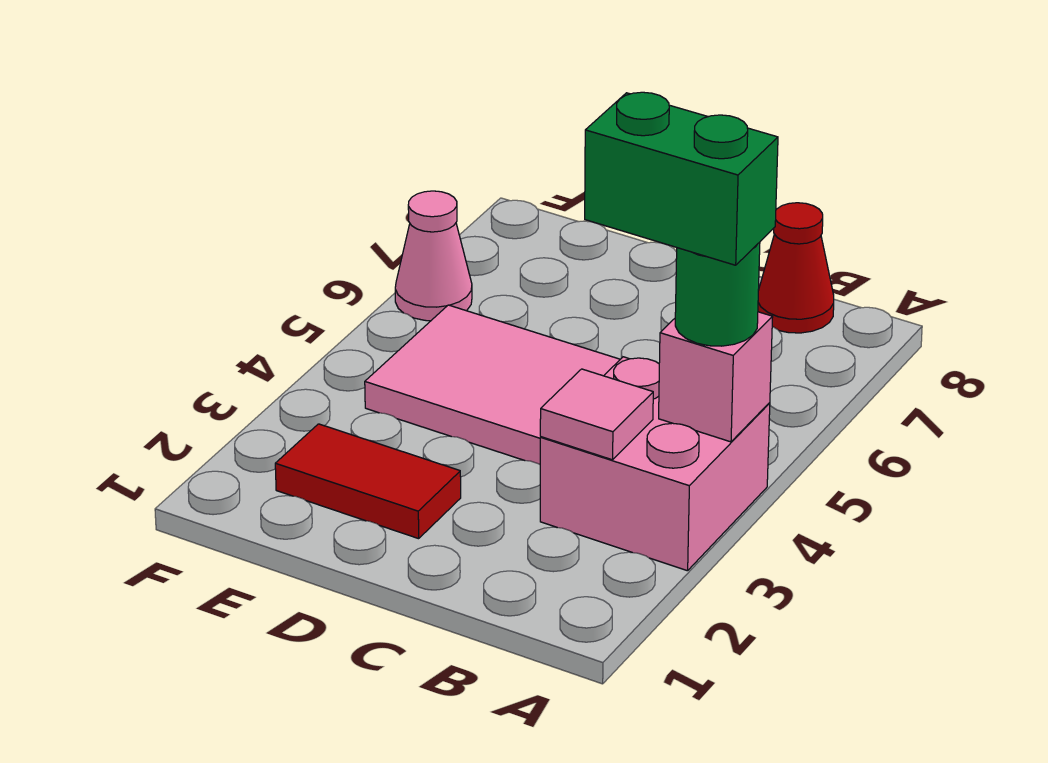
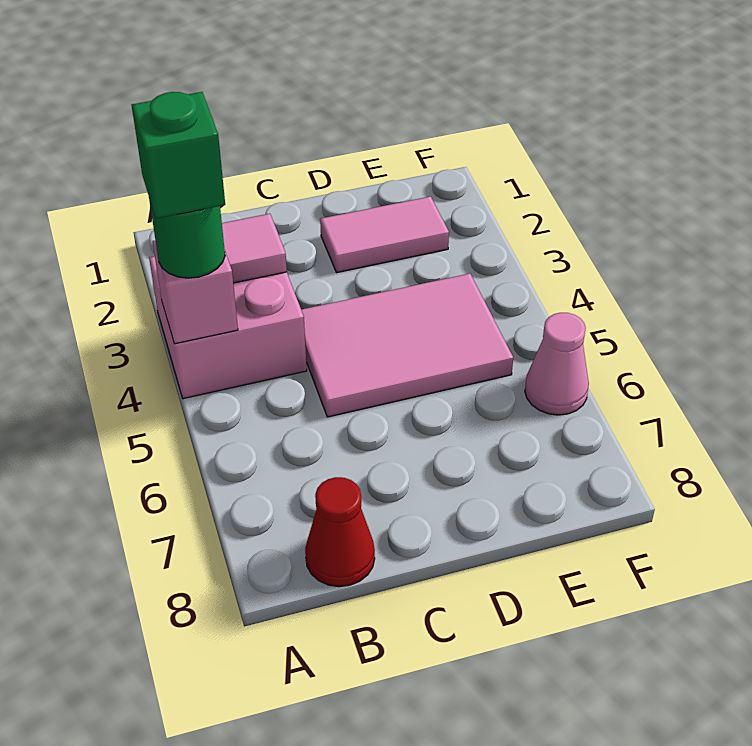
green brick A4:B4 level 4 -> green brick A4 level 4
red tile D2:E2 level 1 -> pink tile D2:E2 level 1

